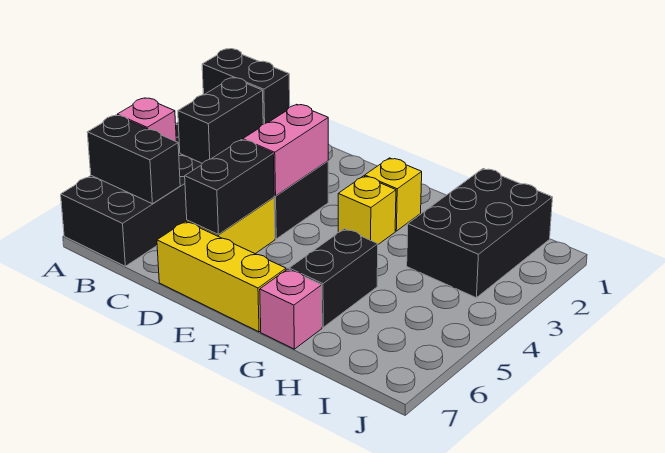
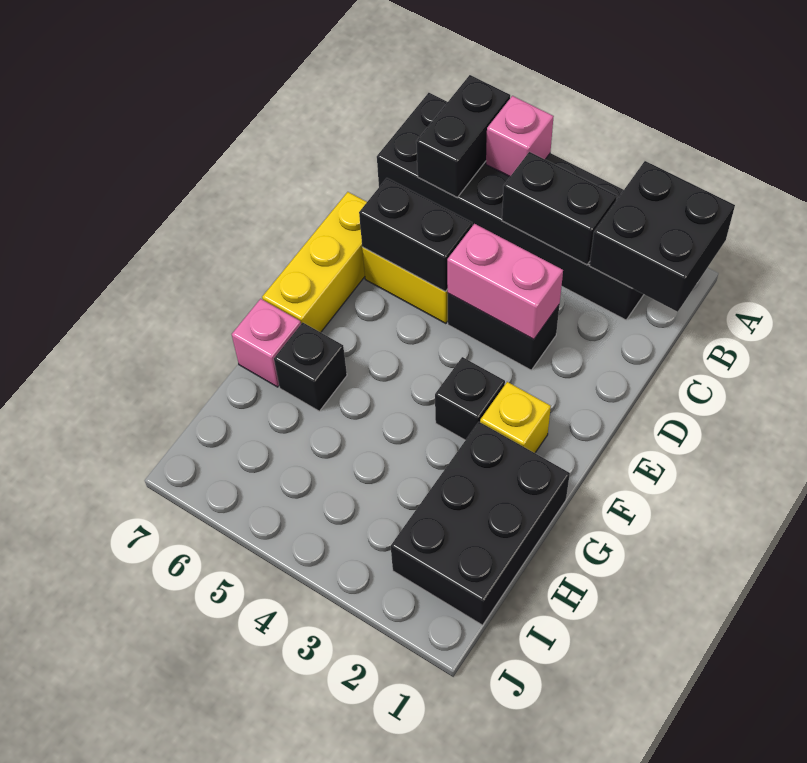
black brick A2:B2 level 2 -> black brick A1:B2 level 2
yellow brick F3 level 1 -> black brick F3 level 1
black brick G5:G6 level 1 -> black brick G6 level 1
black brick H1:I3 level 1 -> black brick G1:I2 level 1

